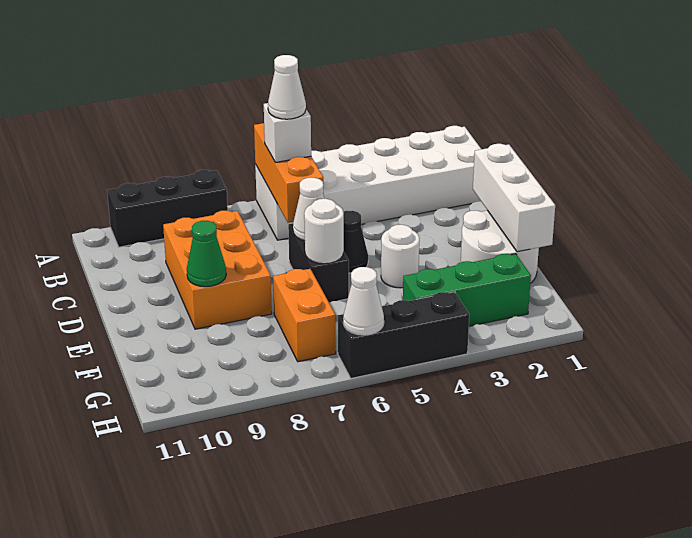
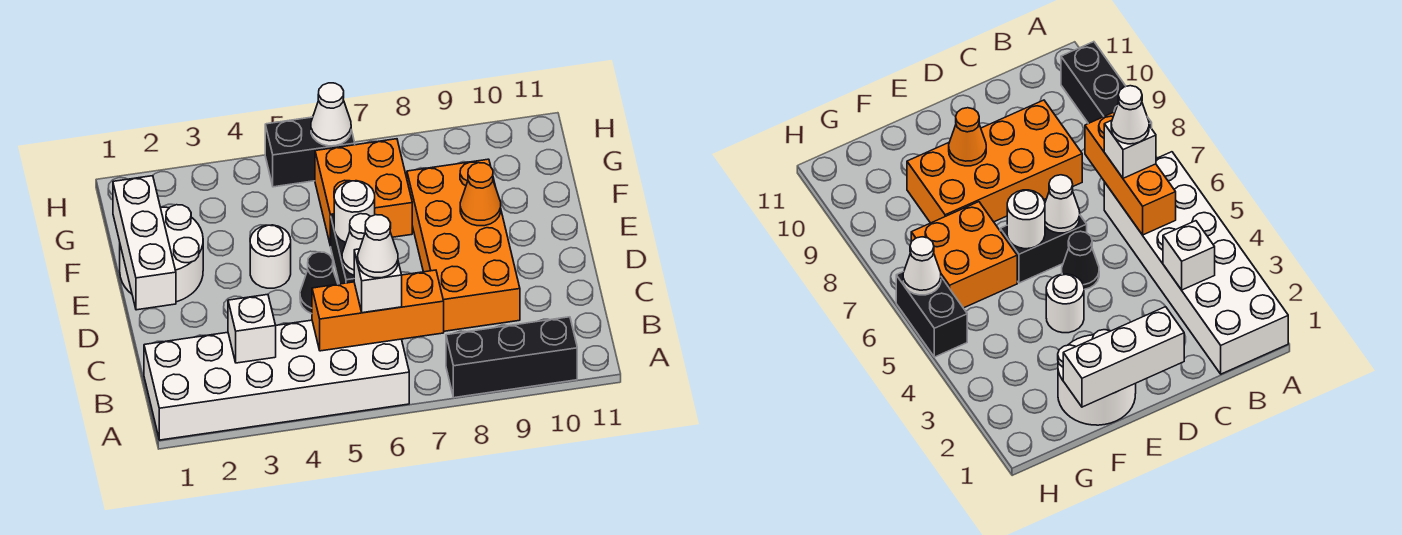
orange brick A6:C6 level 2 -> orange brick B5:B7 level 2
none -> white brick B3 level 2
orange brick C8:E9 level 1 -> orange brick C8:F9 level 1
green cone E9 level 2 -> orange cone E9 level 2
orange brick F7:G7 level 1 -> orange brick F6:G7 level 1
green brick G2:G4 level 1 -> none
black brick H4:H6 level 1 -> black brick H5:H6 level 1

